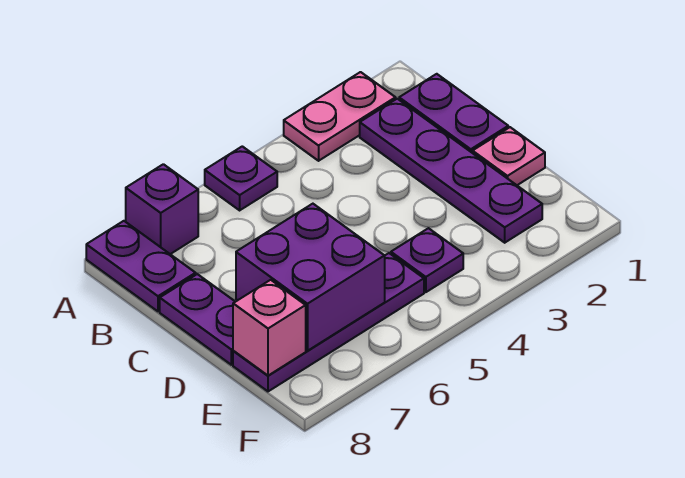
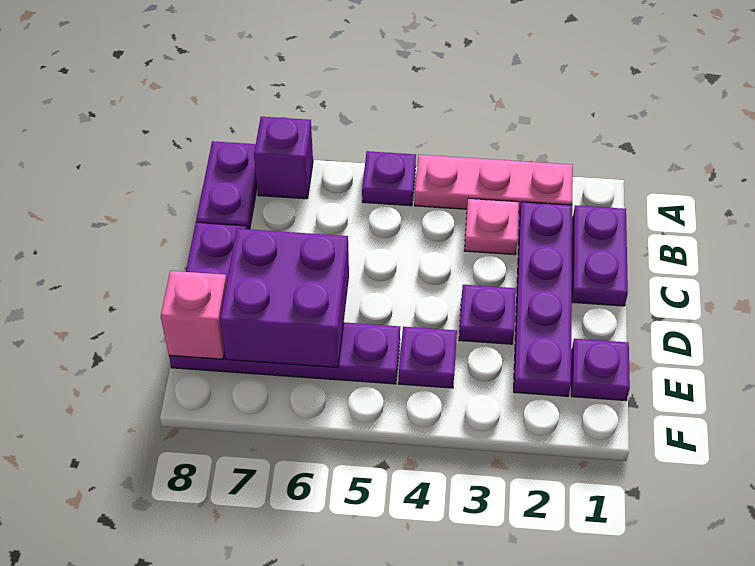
pink plate A2:A3 level 1 -> pink plate A2:A4 level 1
pink plate D1 level 1 -> pink plate B3 level 1
none -> purple plate D3 level 1
none -> purple plate E1 level 1

